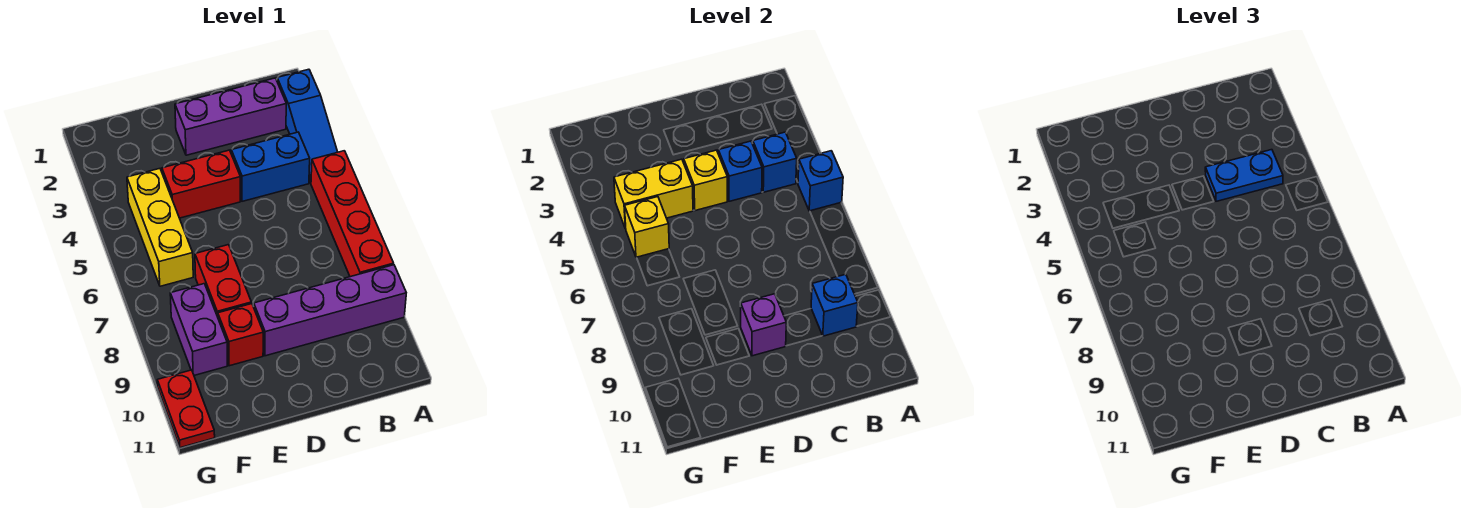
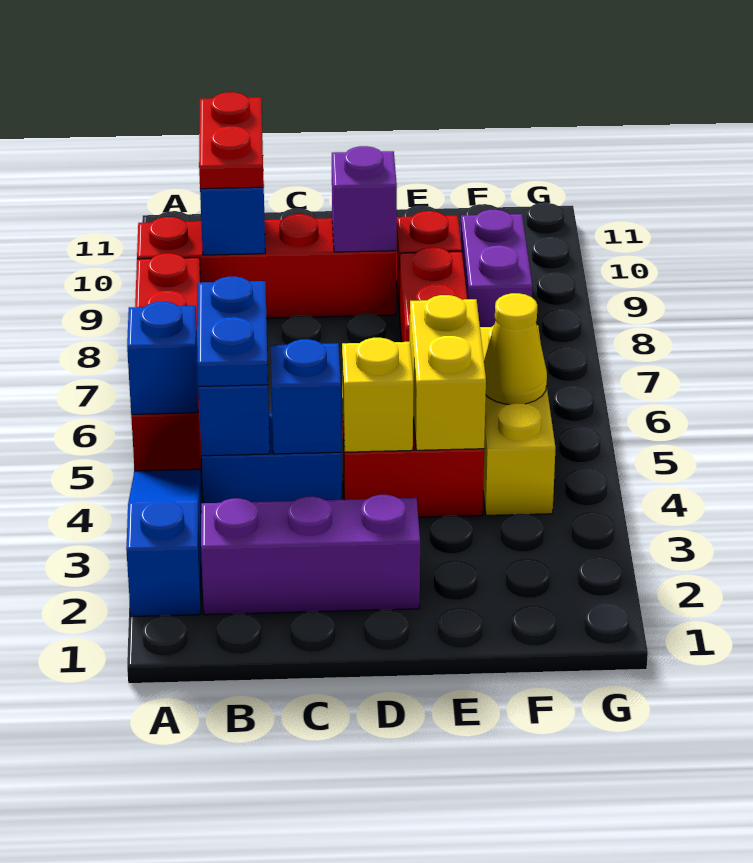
purple brick A9:D9 level 1 -> red brick A9:D9 level 1
blue plate B4:C4 level 3 -> blue plate B4:B5 level 3
yellow brick E4:F4 level 2 -> yellow brick E4:E5 level 2
yellow brick F5 level 2 -> yellow cone F5 level 2
red plate G10:G11 level 1 -> red plate B9:B10 level 3

